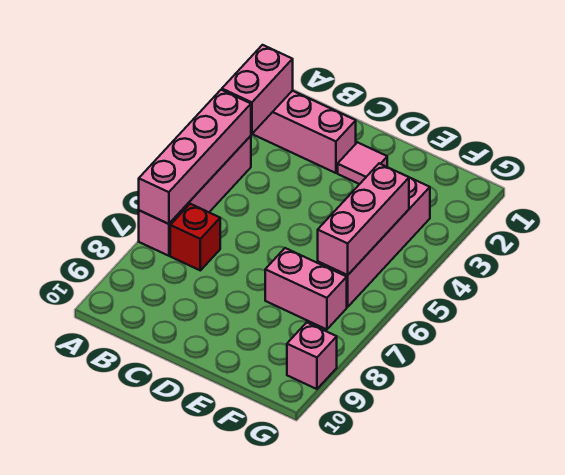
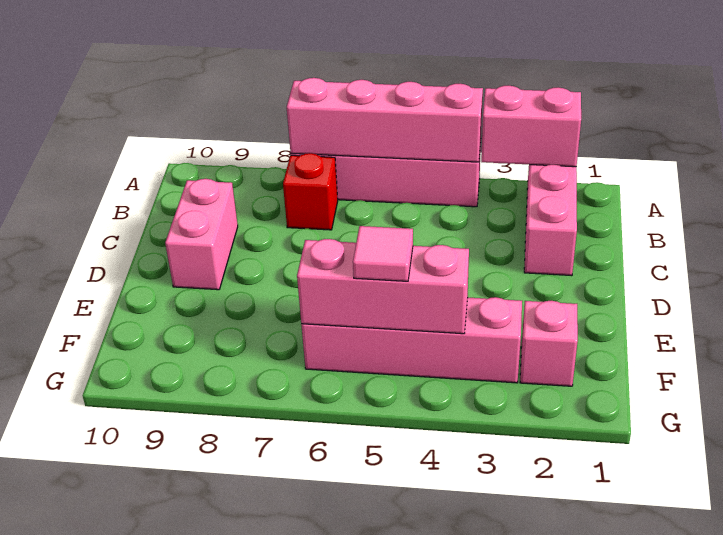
pink tile D2 level 1 -> pink tile F5 level 3
pink brick E7:F7 level 1 -> pink brick C9:D9 level 1
pink brick G9 level 1 -> pink brick F2 level 1

